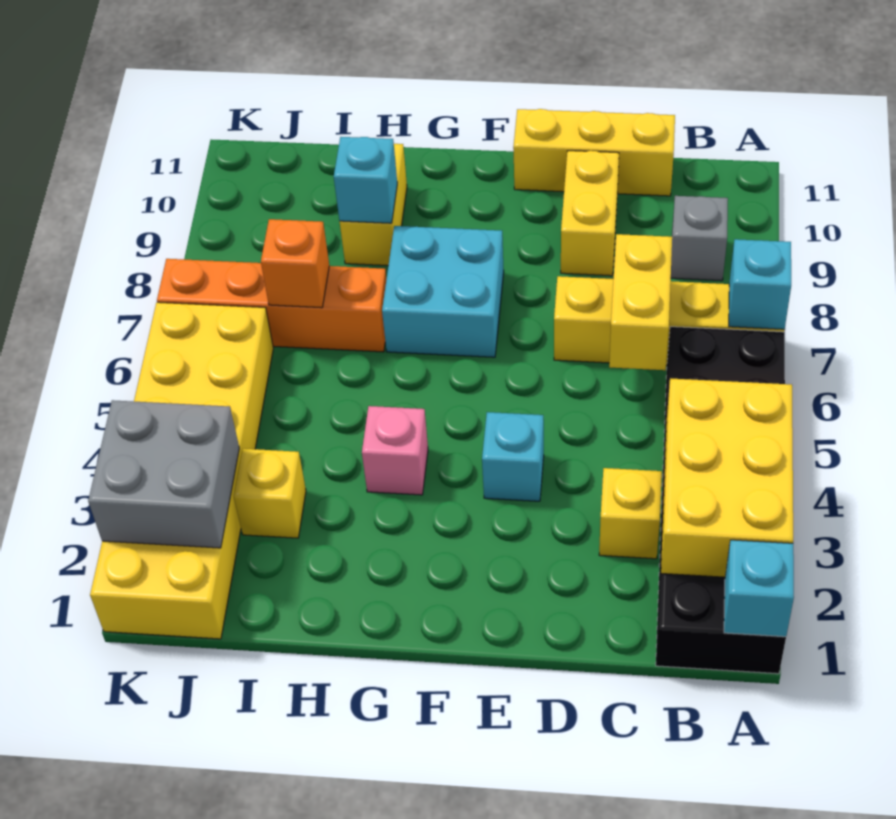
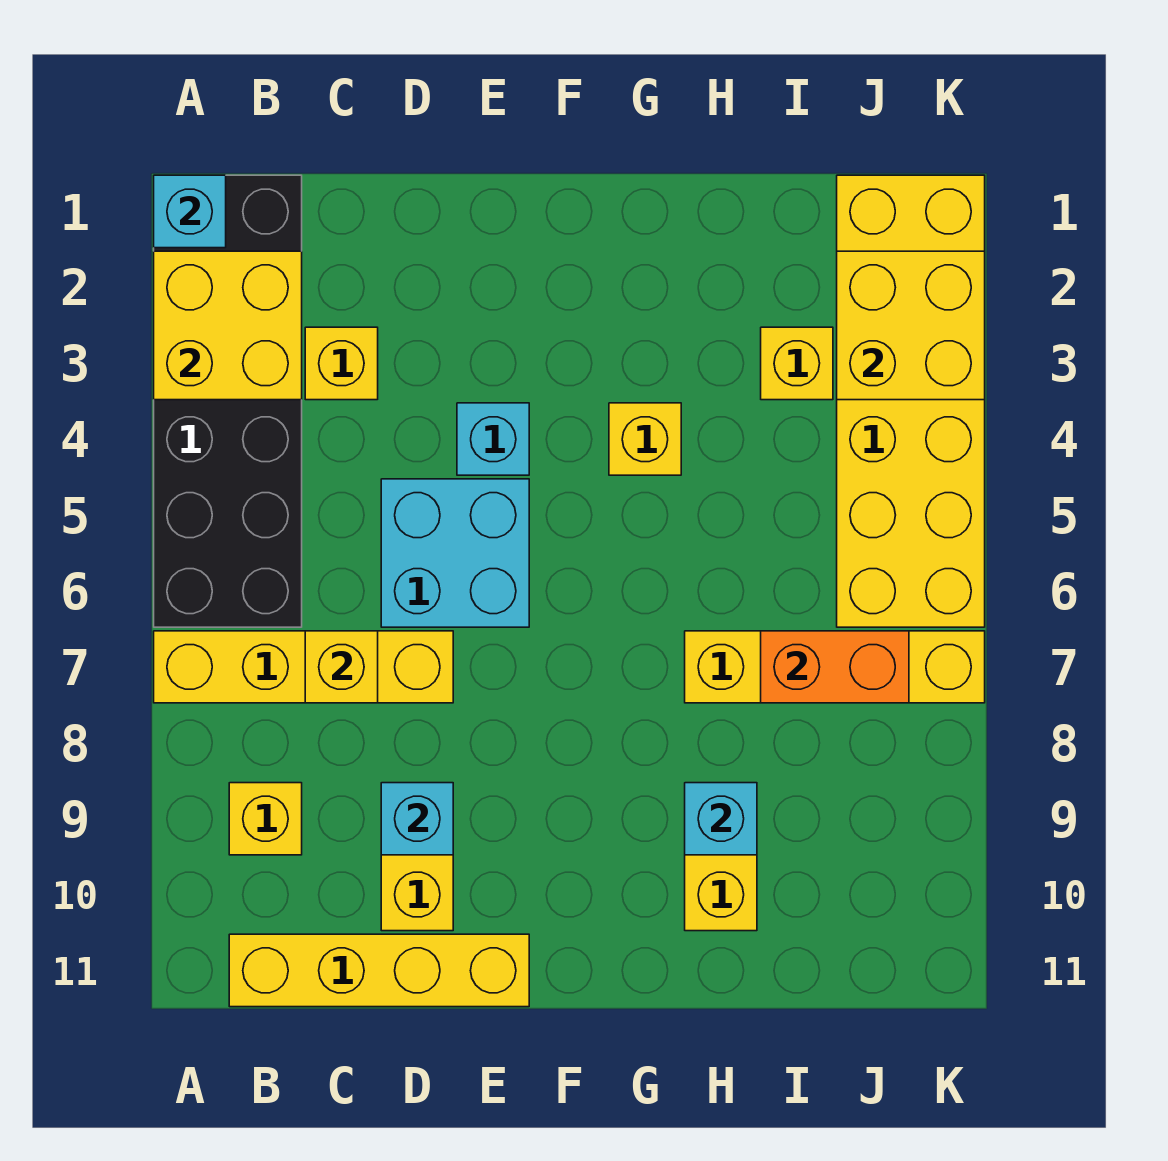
yellow brick A2:B4 level 2 -> yellow brick A2:B3 level 2
cyan brick A7 level 2 -> cyan brick D9 level 2
grey brick B9 level 1 -> yellow brick B9 level 1
yellow brick C6:C7 level 2 -> yellow brick C7 level 2
yellow brick C11:E11 level 1 -> yellow brick B11:E11 level 1
cyan brick F7:G8 level 1 -> cyan brick D5:E6 level 1
pink brick G4 level 1 -> yellow brick G4 level 1
orange brick H7:K7 level 1 -> yellow brick H7:K7 level 1
orange brick I7 level 2 -> orange brick I7:J7 level 2
grey brick J2:K3 level 2 -> yellow brick J2:K3 level 2

